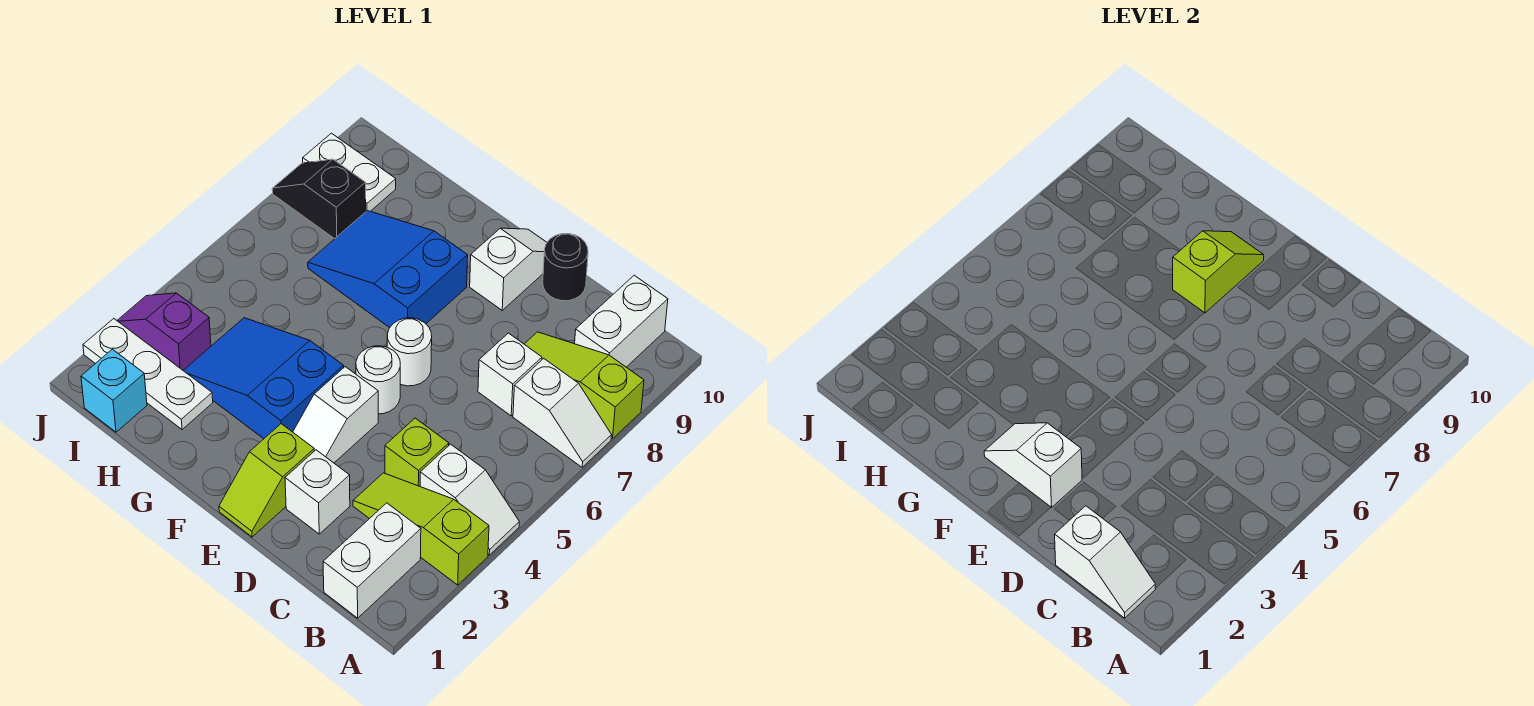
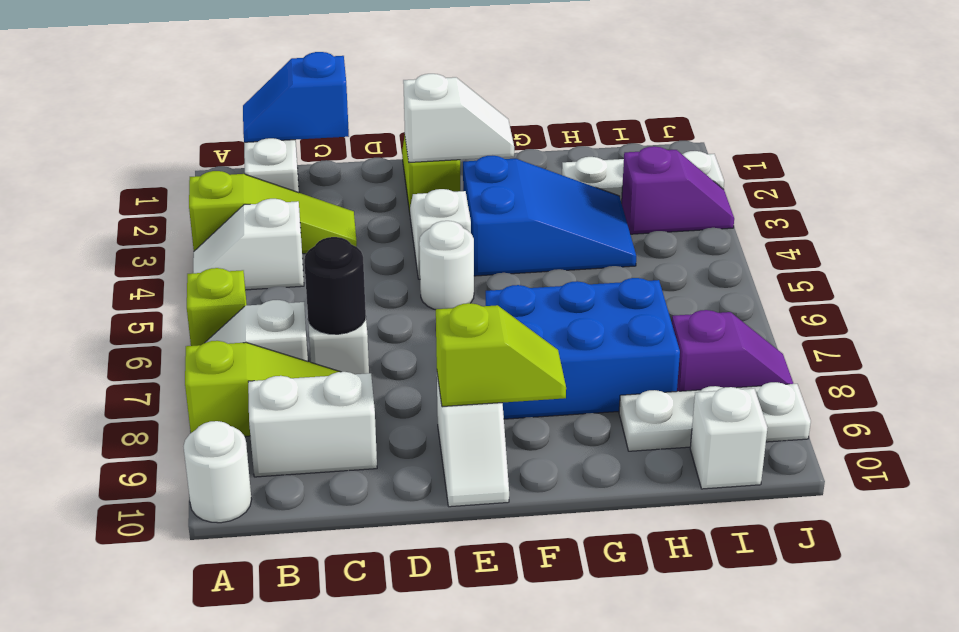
white slope B1:C1 level 2 top C -> blue slope B1:C1 level 2 top C
white brick B9:B10 level 1 -> white brick B9:C9 level 1
lime brick C4 level 1 -> lime brick A6 level 1
white brick D2 level 1 -> white brick I10 level 1
black round brick D10 level 1 -> black round brick C7 level 2
white round brick E6 level 1 -> white round brick A10 level 1
blue slope F7:H8 level 1 top F -> blue brick F7:H8 level 1
lime slope F8:F9 level 2 top 8 -> lime slope E9:F9 level 2 top E
cyan brick I1 level 1 -> none
black slope I8:J8 level 1 top I -> purple slope I8:J8 level 1 top I
white plate I9:J9 level 1 -> white plate H9:J9 level 1

